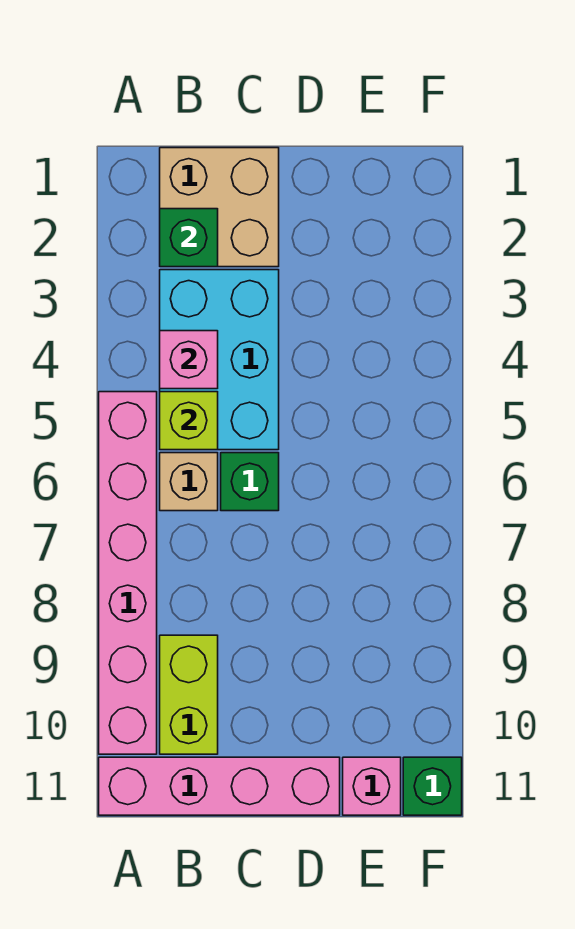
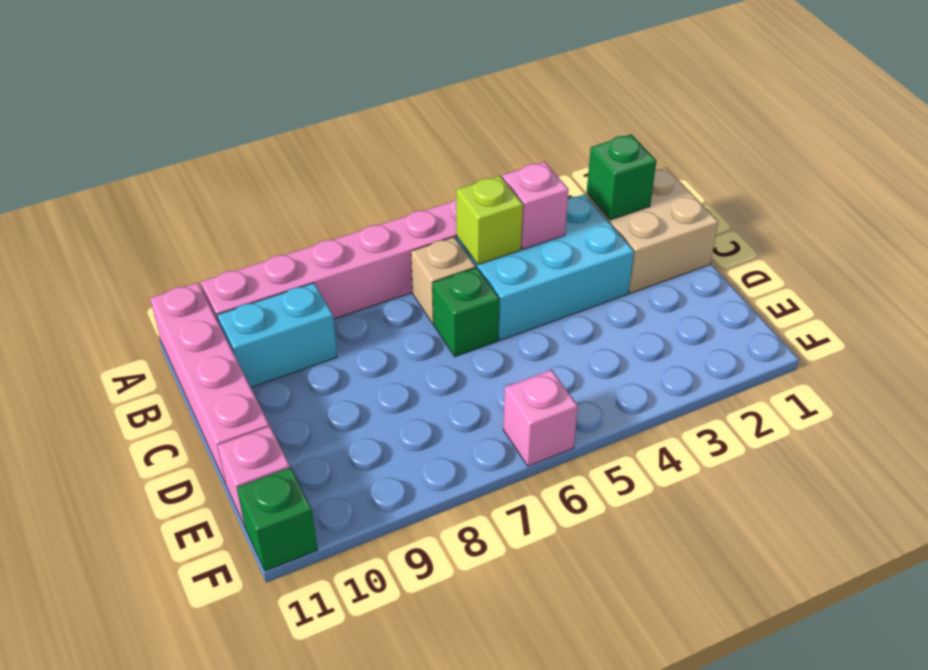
lime brick B9:B10 level 1 -> cyan brick B9:B10 level 1
none -> pink brick F6 level 1

